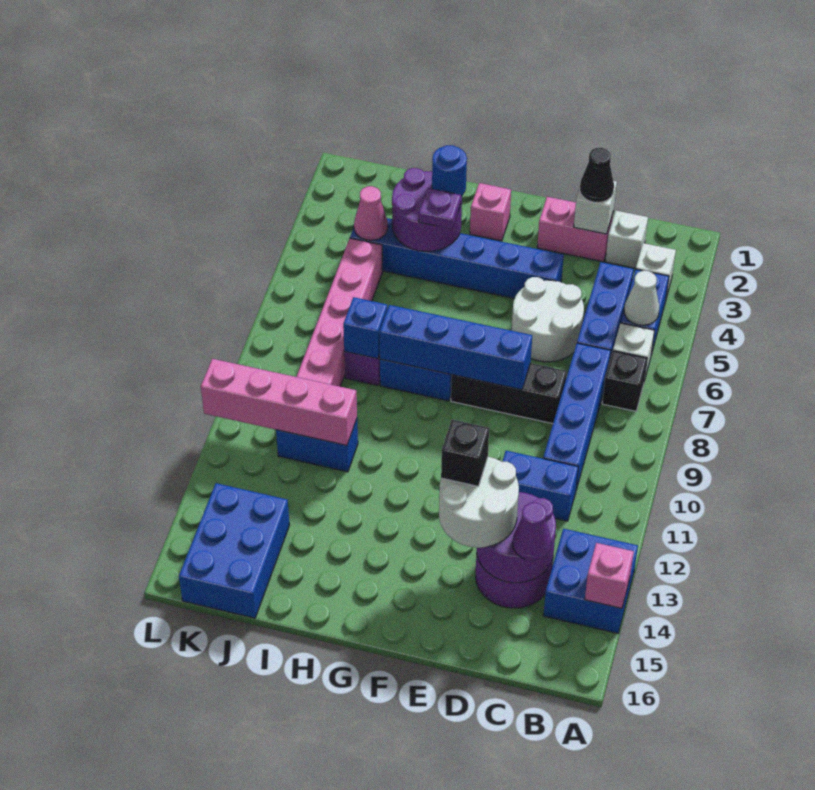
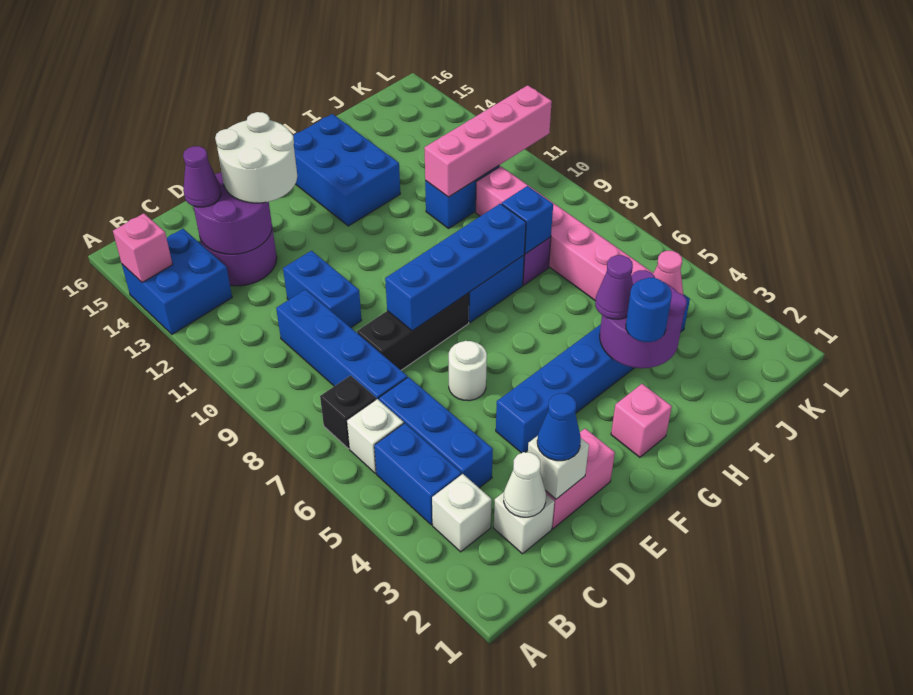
white cone B5 level 2 -> white cone C2 level 2
blue brick C11:D11 level 1 -> blue brick D10:D11 level 1
black cone D2 level 3 -> blue cone D2 level 3
white round brick D5:E6 level 1 -> white round brick E6 level 1
black brick E13 level 4 -> none
purple plate H4 level 3 -> purple cone H4 level 3
blue brick J14:K16 level 1 -> blue brick G13:H15 level 1

